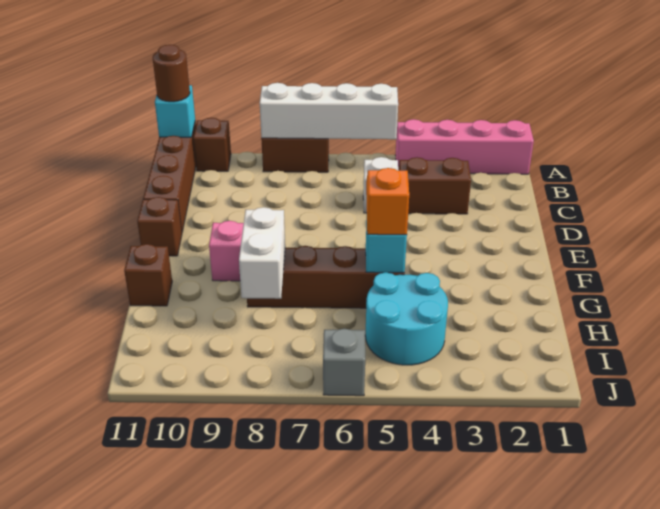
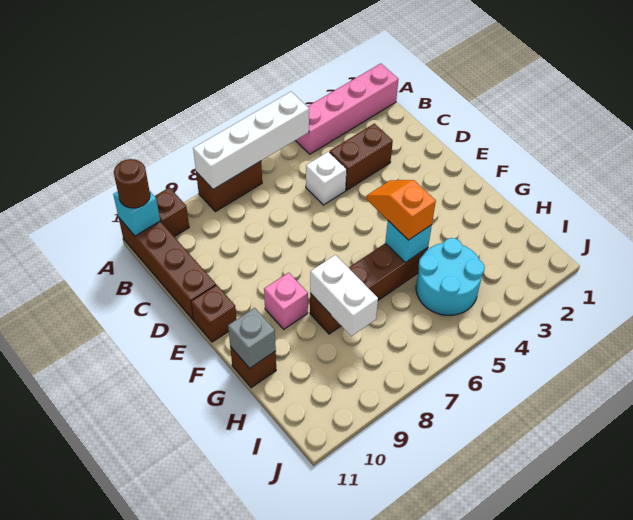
grey brick J6 level 1 -> grey brick G11 level 2

